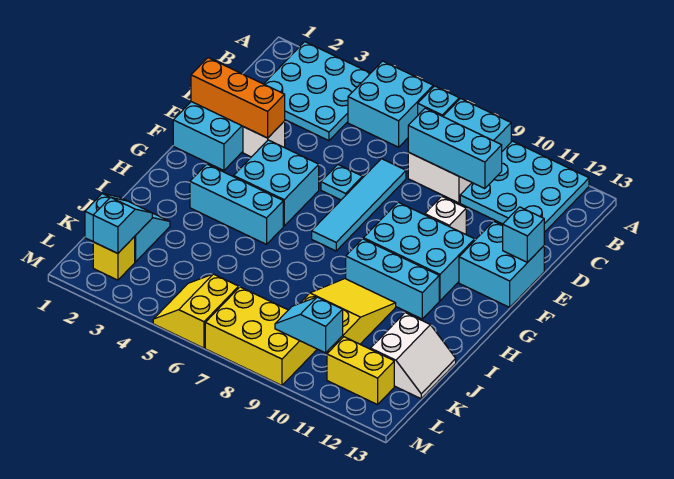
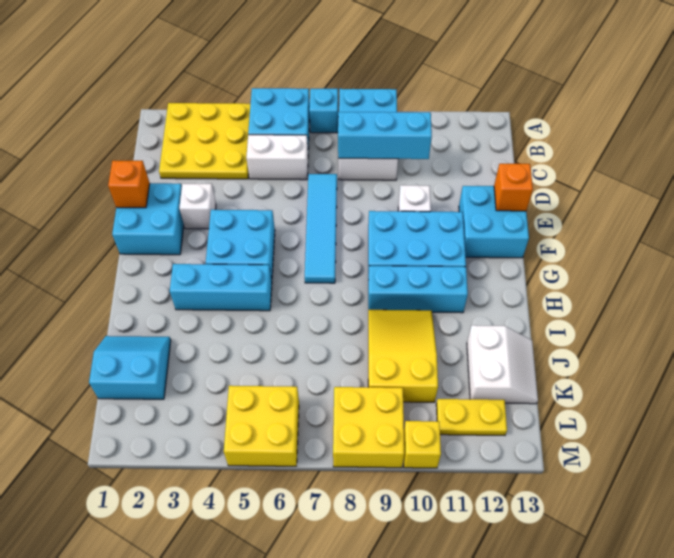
cyan plate A2:C4 level 1 -> yellow plate A2:C4 level 1
cyan plate A10:C12 level 1 -> none
none -> white brick C5:C6 level 1
orange brick E1:E3 level 2 -> orange brick E1 level 2
cyan plate E6 level 1 -> none
cyan brick E13 level 2 -> orange brick E13 level 2
cyan slope K2:L2 level 2 top L -> none
yellow brick L2 level 1 -> yellow brick M10 level 1
yellow slope L5:M6 level 1 top 6 -> yellow brick L5:M6 level 1
yellow brick L7:M9 level 1 -> yellow brick L8:M9 level 1
cyan slope L9:L10 level 2 top 10 -> none
yellow brick L11:L12 level 1 -> yellow plate L11:L12 level 1

